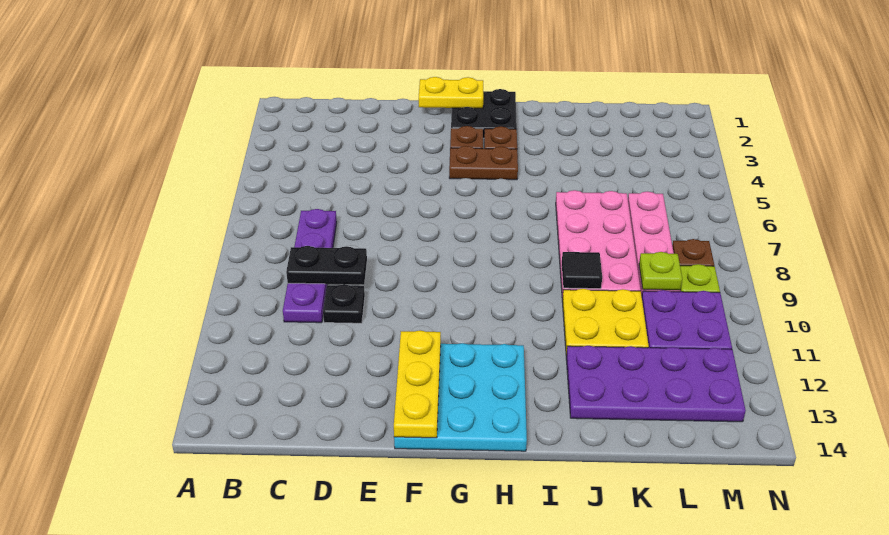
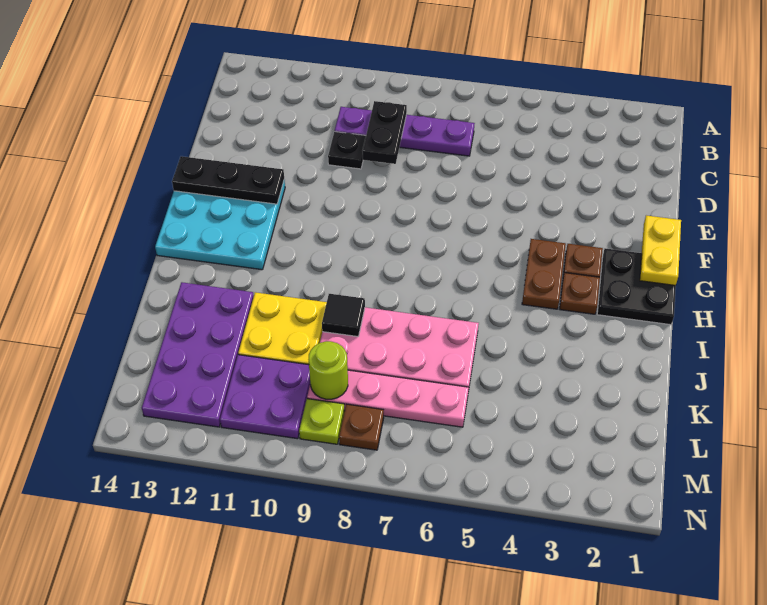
yellow plate F12:F14 level 2 -> black plate F12:F14 level 2
lime plate L9 level 2 -> lime round brick L9 level 2

